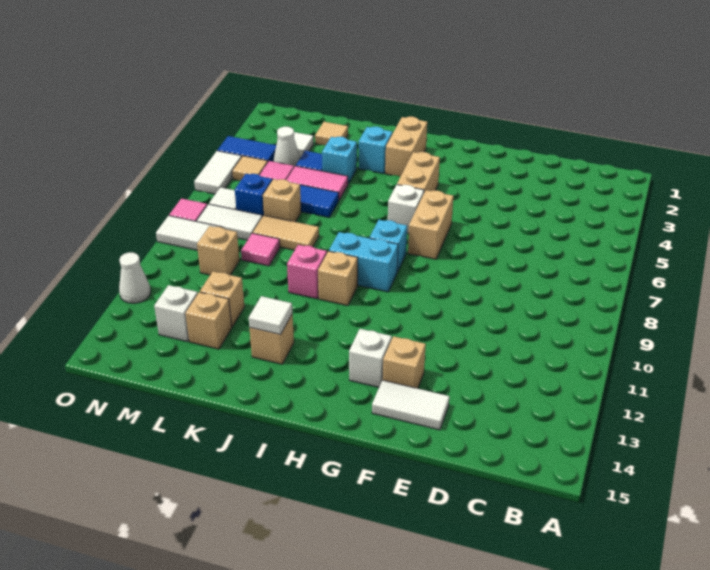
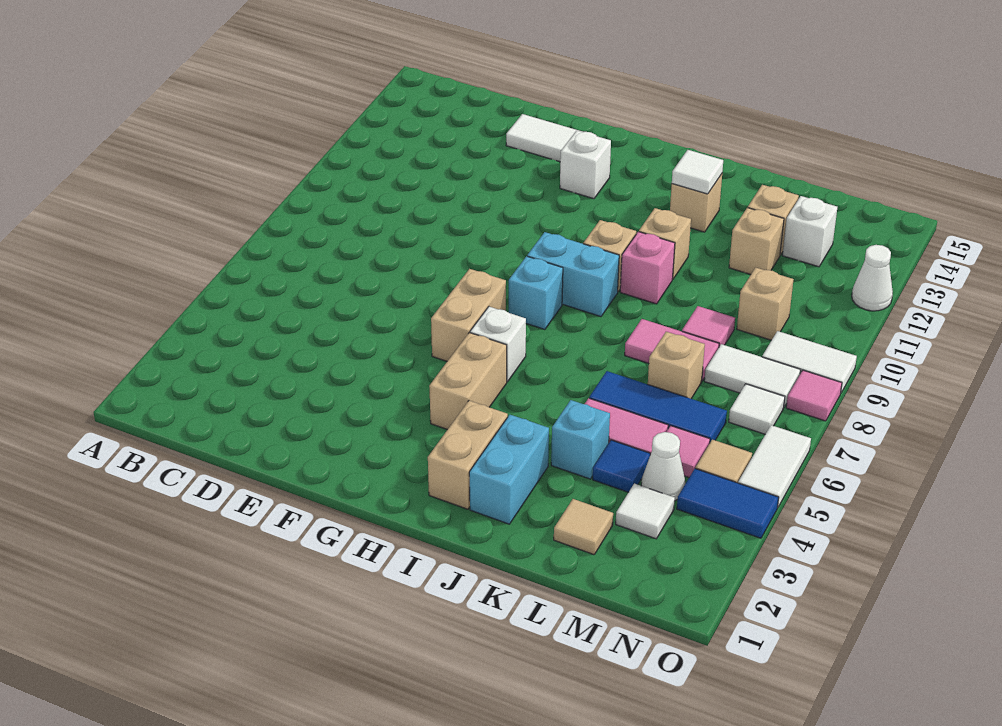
tan brick F13 level 1 -> tan brick J11 level 1
cyan brick J3 level 1 -> cyan brick J2:J3 level 1
tan tile K8:L8 level 1 -> pink tile K8:L8 level 1
blue brick M7 level 1 -> none

